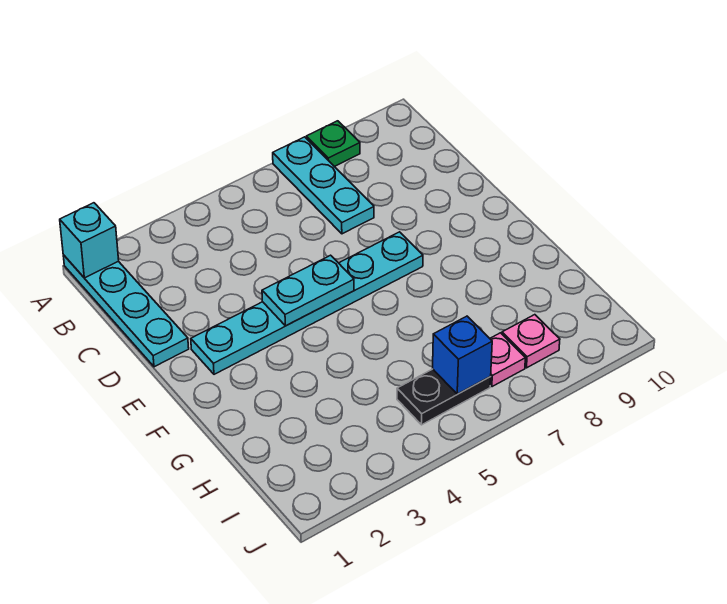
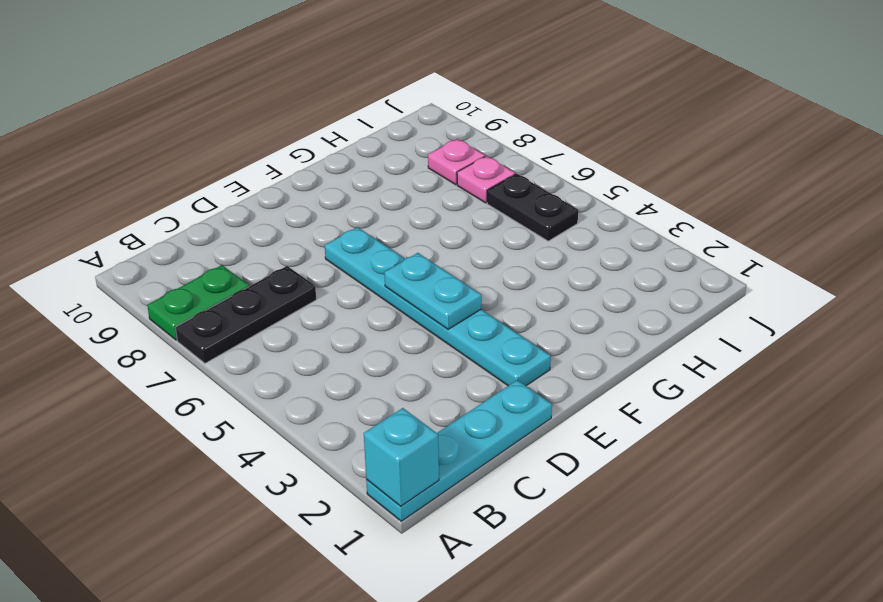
cyan plate A7:C7 level 1 -> black plate A7:C7 level 1
green plate A8 level 1 -> green plate A8:B8 level 1
blue brick I6 level 2 -> none

